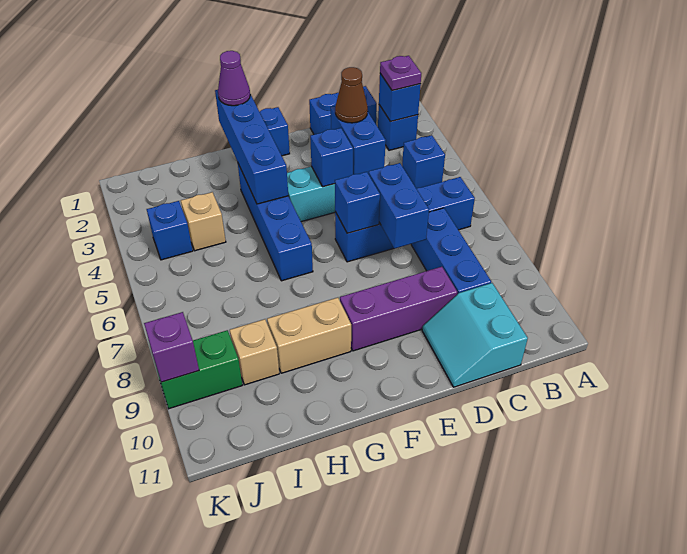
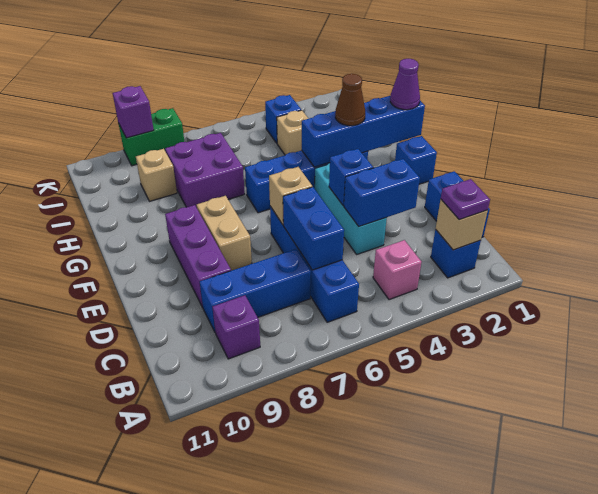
blue brick B2 level 2 -> tan brick B2 level 2
blue brick B4 level 1 -> pink brick B4 level 1
none -> purple brick B9 level 1
cyan slope C10:D11 level 1 top C -> none
brown cone D3 level 3 -> brown cone G3 level 3
blue brick D6:D7 level 2 -> blue brick C6:D6 level 2
blue brick E6 level 2 -> tan brick E6 level 2
tan brick G9:H9 level 1 -> tan brick E8:F8 level 1
none -> purple brick H7:I8 level 1
green brick J9:K9 level 1 -> green brick K8:K9 level 1

